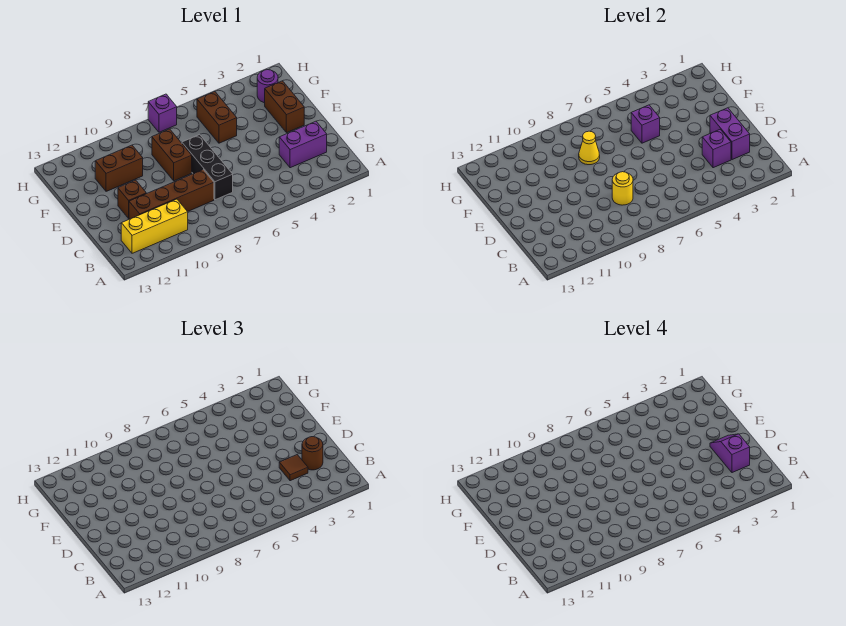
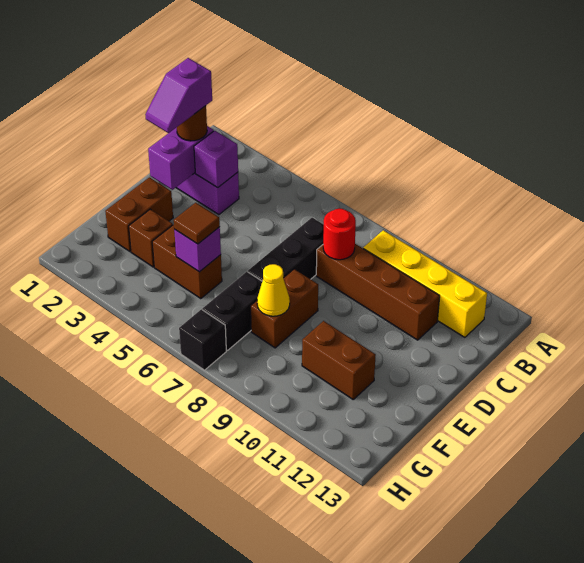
yellow brick B10:B12 level 1 -> yellow brick B9:B12 level 1
brown tile C3 level 3 -> brown tile F5 level 3
yellow round brick C8 level 2 -> red round brick C8 level 2
brown brick D11 level 1 -> brown brick F3 level 1
brown brick F5:G5 level 1 -> brown brick F4:F5 level 1
none -> black brick F7:G7 level 1
purple round brick G2 level 1 -> none
purple brick H7 level 1 -> black brick H7 level 1

